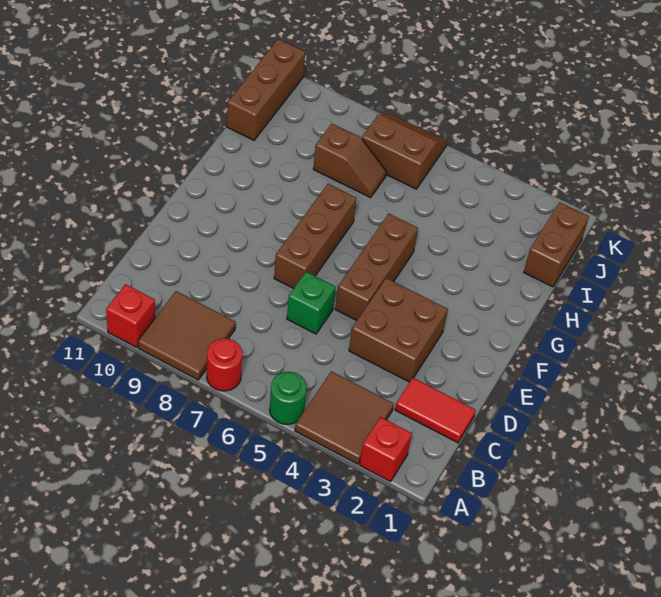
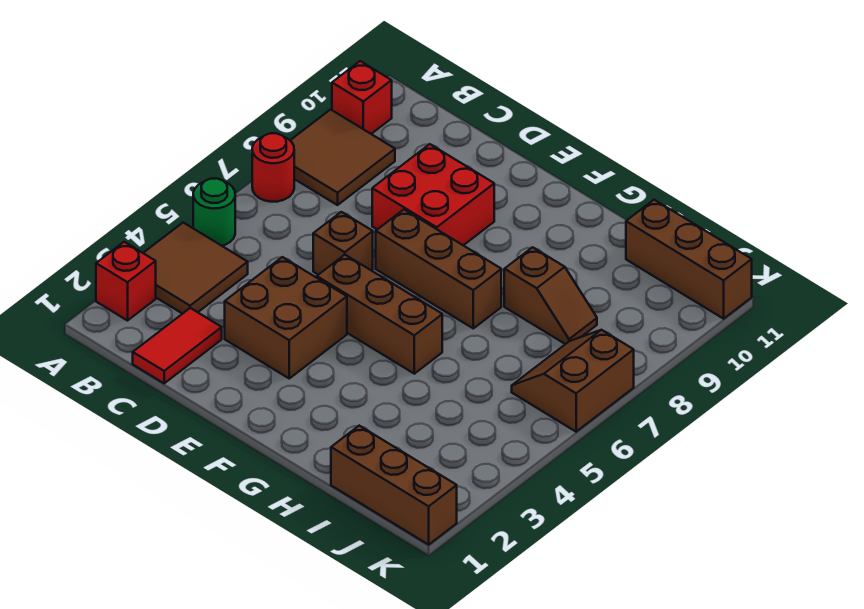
green brick D6 level 1 -> brown brick D6 level 1
none -> red brick D8:E9 level 1
brown brick I1:J1 level 1 -> brown brick I1:K1 level 1
brown slope I7:I8 level 1 top 8 -> brown slope H8:I8 level 1 top H
brown slope J6:K7 level 1 top J -> brown slope J6:K7 level 1 top K

